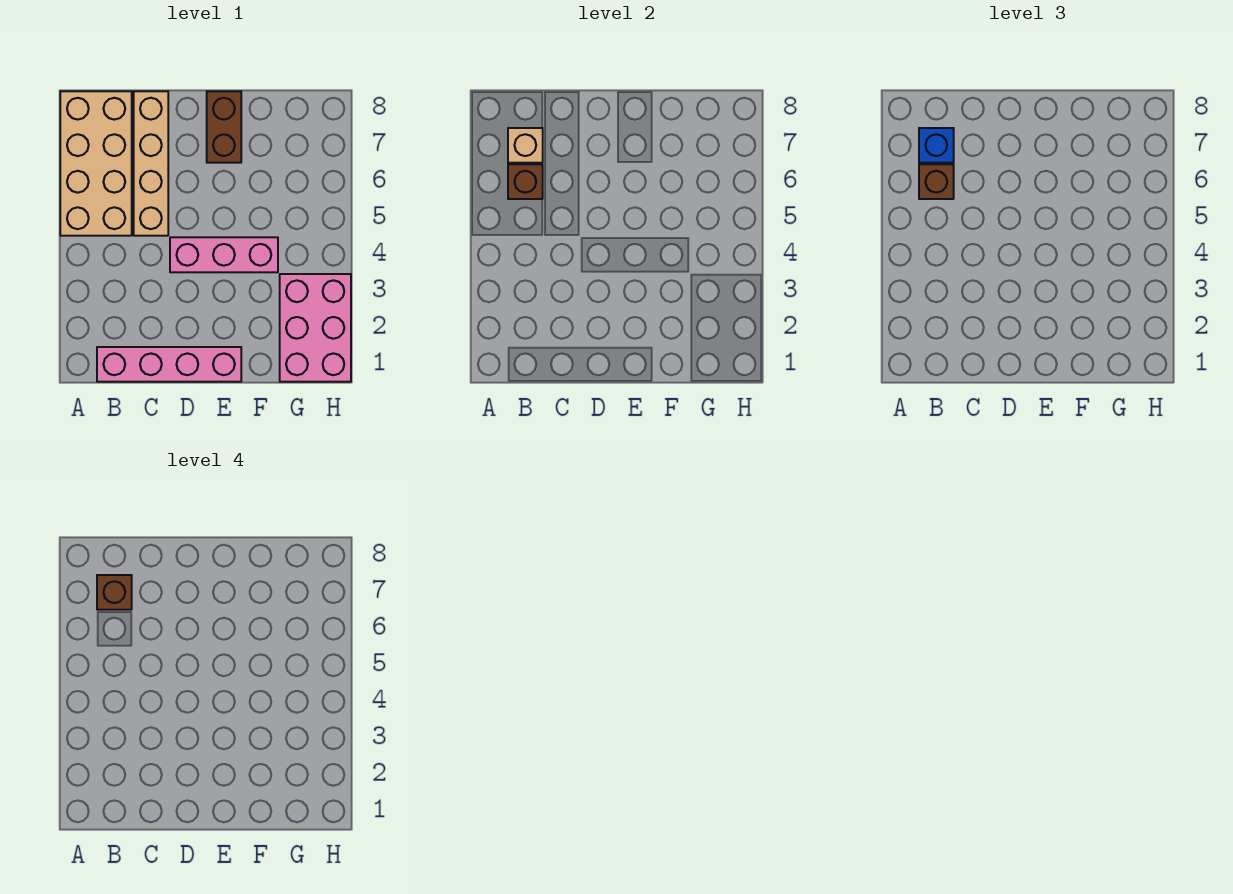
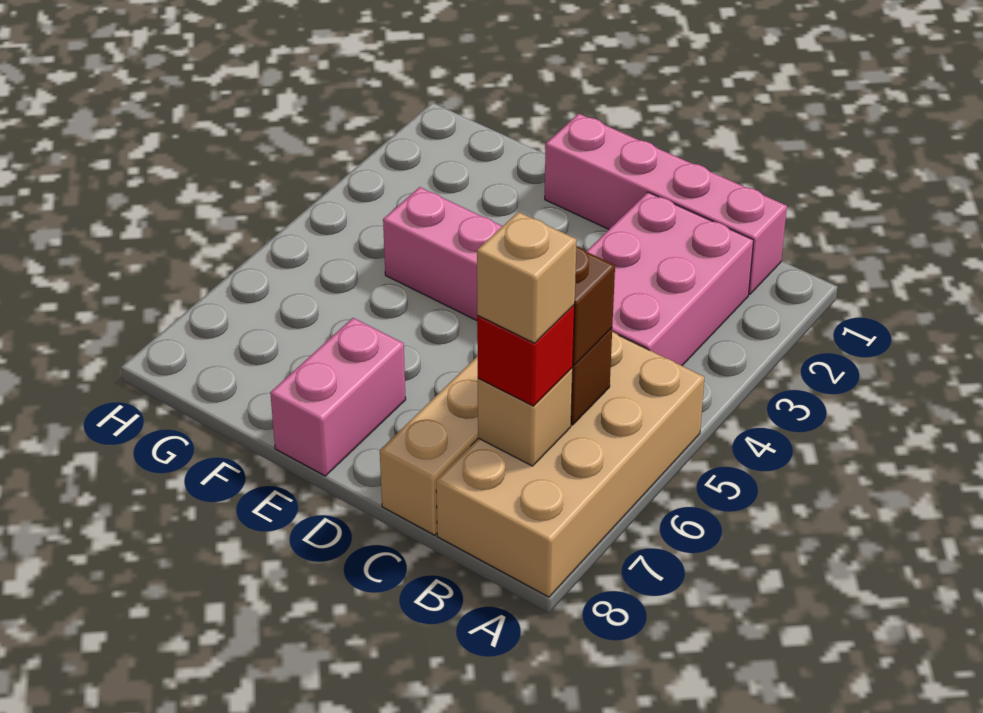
blue brick B7 level 3 -> red brick B7 level 3
brown brick B7 level 4 -> tan brick B7 level 4
brown brick E7:E8 level 1 -> pink brick E7:E8 level 1
pink brick G1:H3 level 1 -> pink brick B2:C4 level 1

